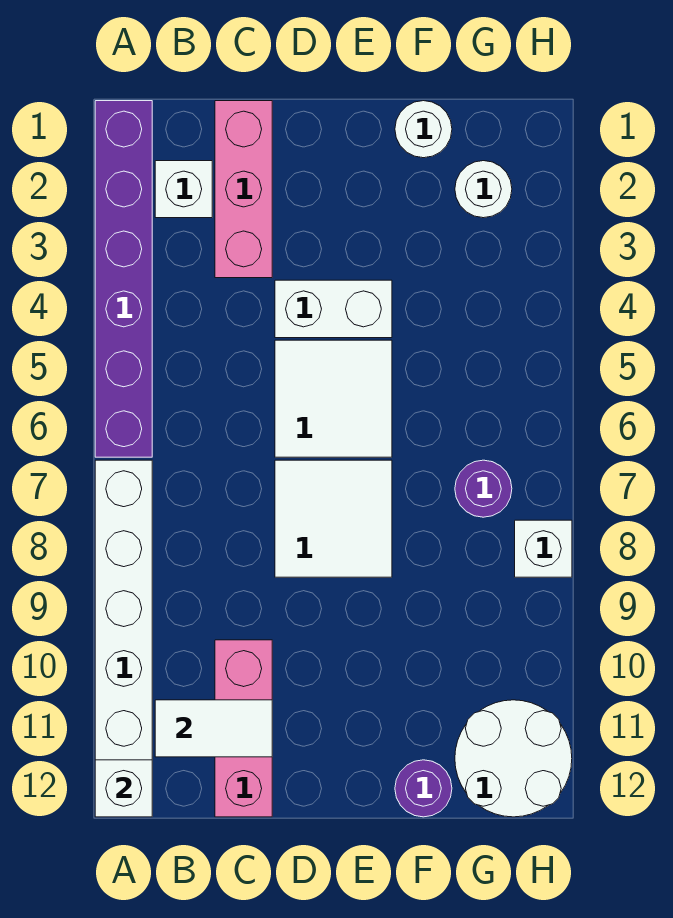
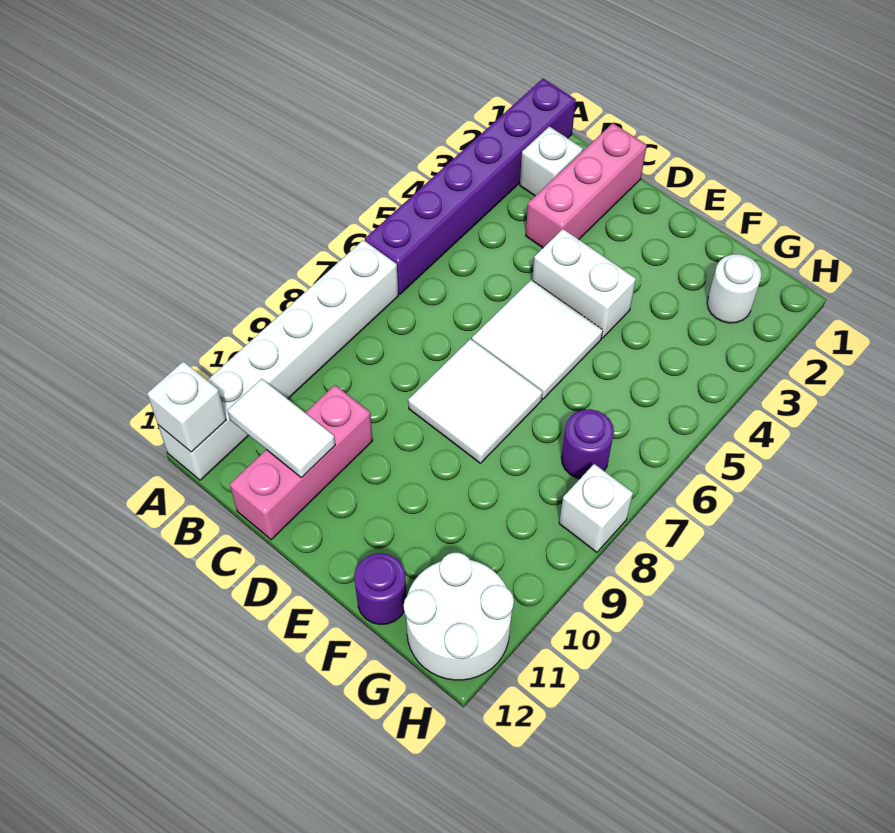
white round brick F1 level 1 -> none

